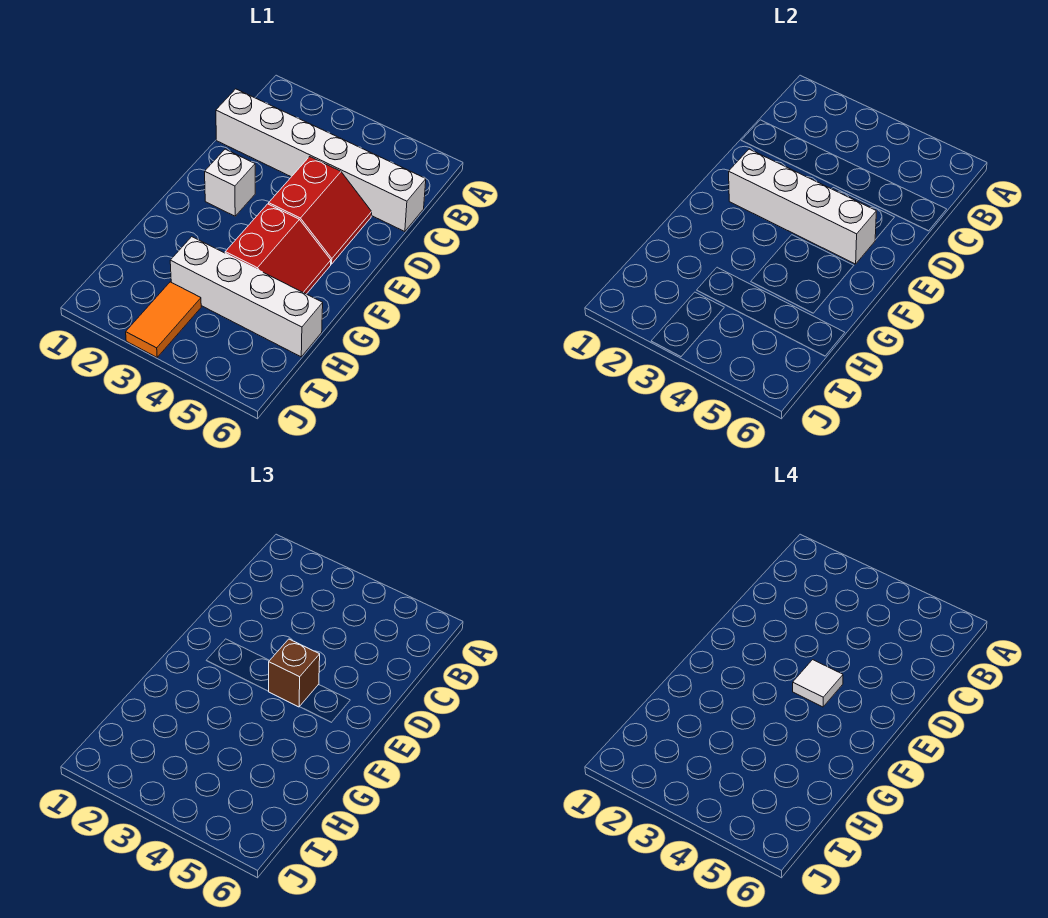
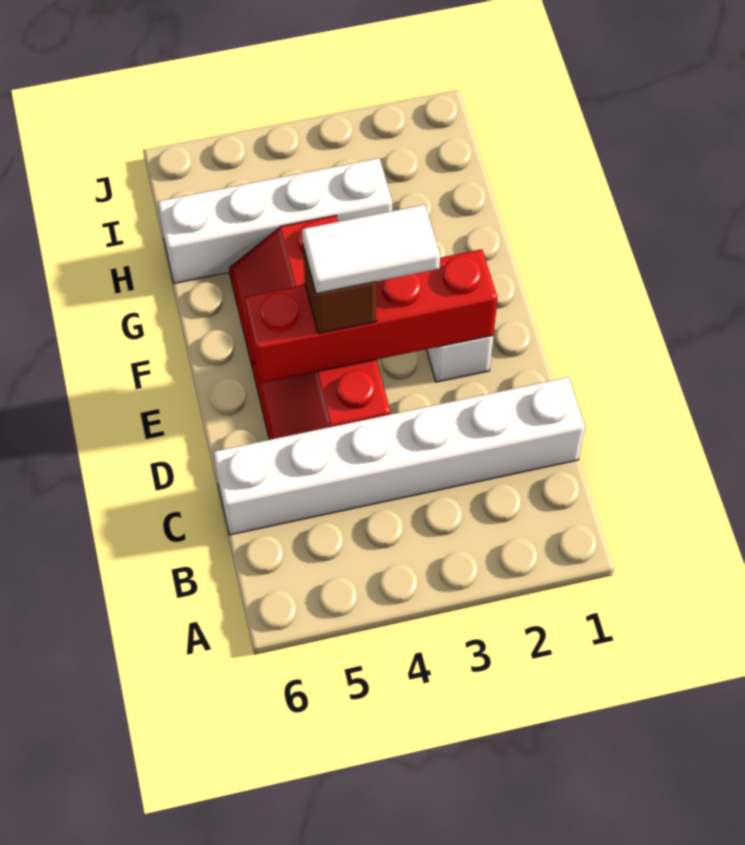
white brick E2:E5 level 2 -> red brick E2:E5 level 2
white tile E4 level 4 -> white tile E3:E4 level 4
orange tile I3:J3 level 1 -> none

